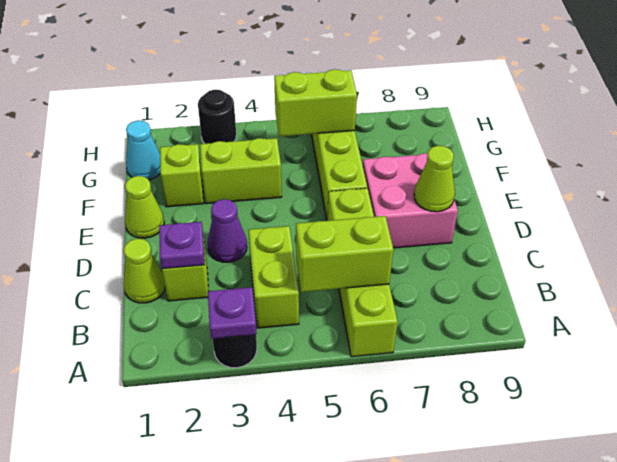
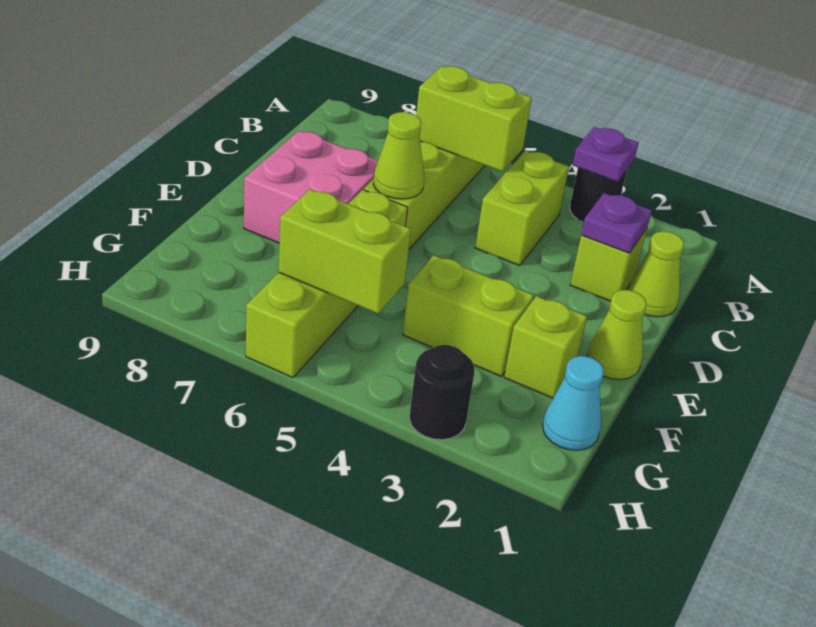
purple cone D3 level 1 -> none
lime cone D8 level 2 -> lime cone D6 level 2

